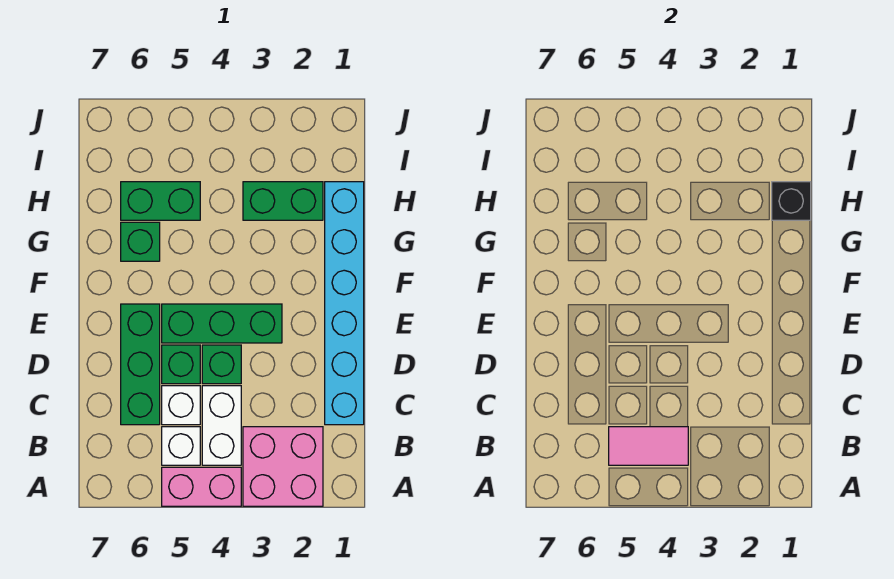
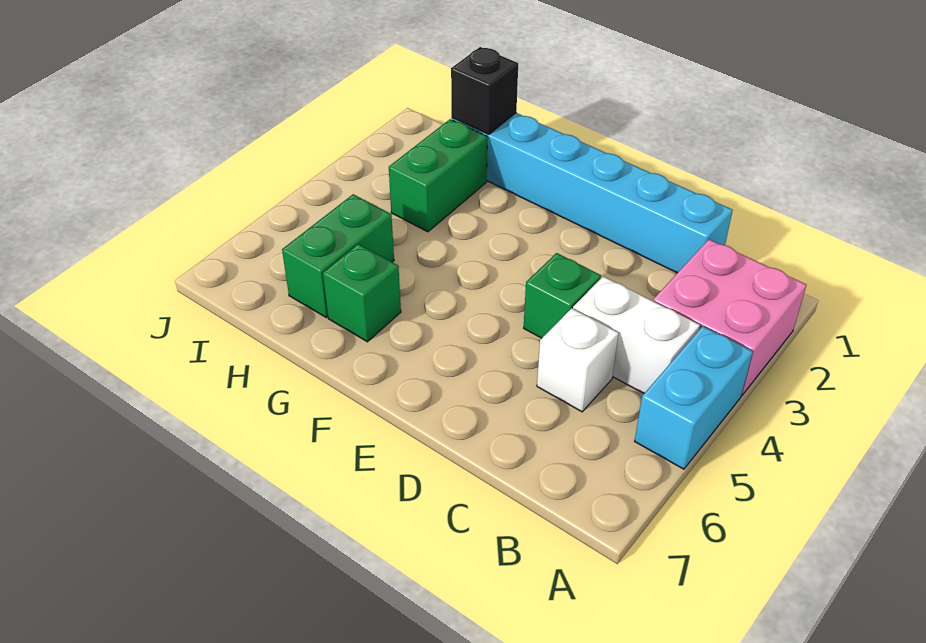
pink brick A4:A5 level 1 -> cyan brick A4:A5 level 1
pink tile B4:B5 level 2 -> none
white brick B5 level 1 -> none
green brick C6:E6 level 1 -> none
green brick D5 level 1 -> none
green brick E3:E5 level 1 -> none

